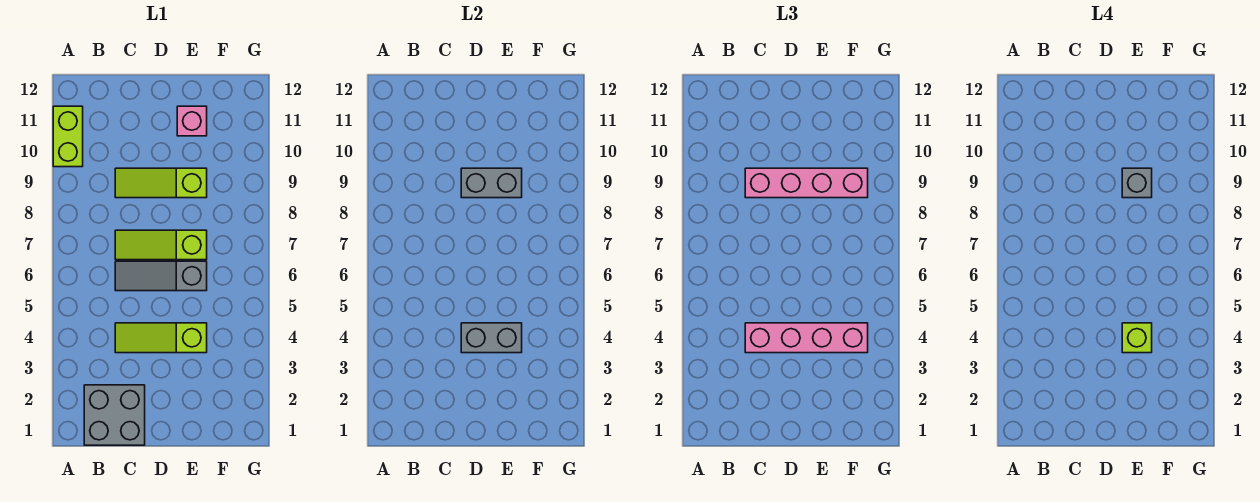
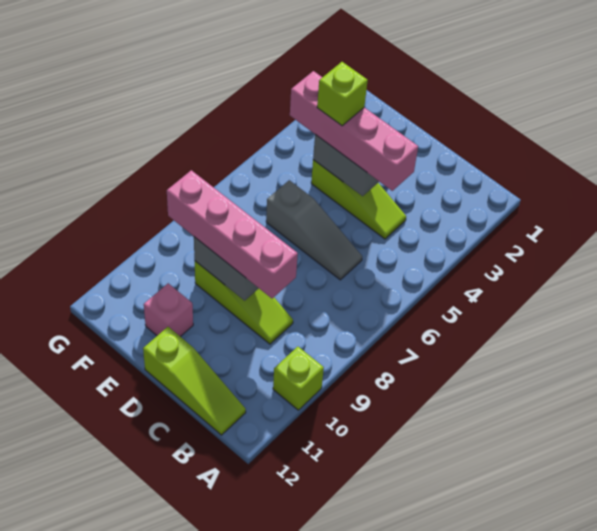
lime brick A10:A11 level 1 -> lime brick A10 level 1
grey brick B1:C2 level 1 -> none
lime slope C7:E7 level 1 top E -> lime slope B12:D12 level 1 top D
grey brick E9 level 4 -> none

